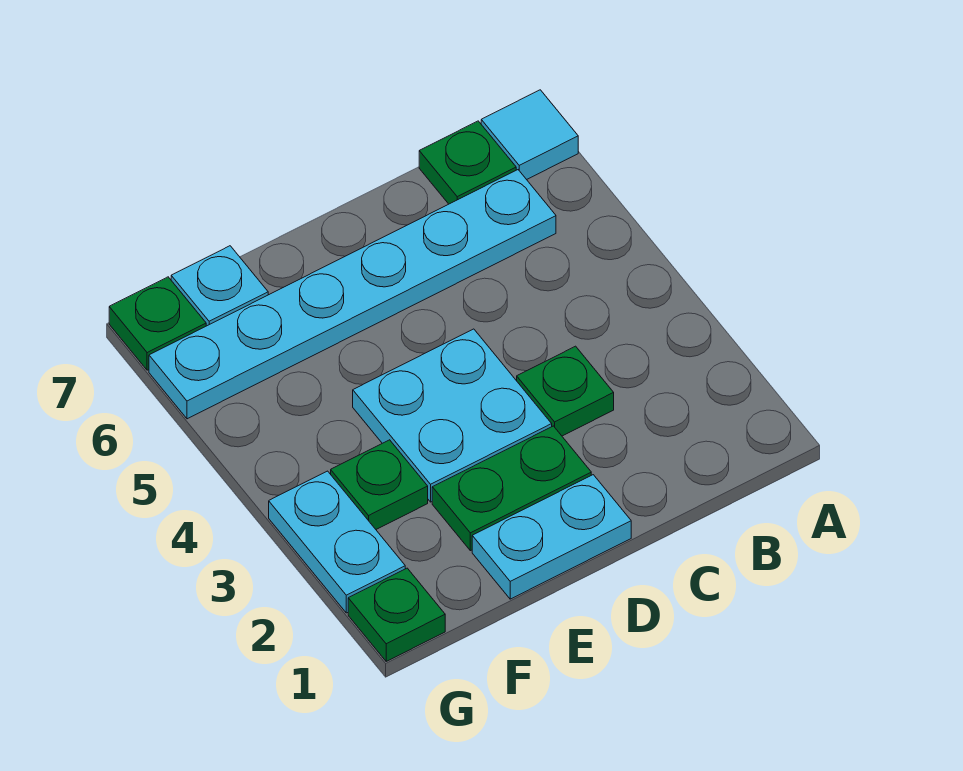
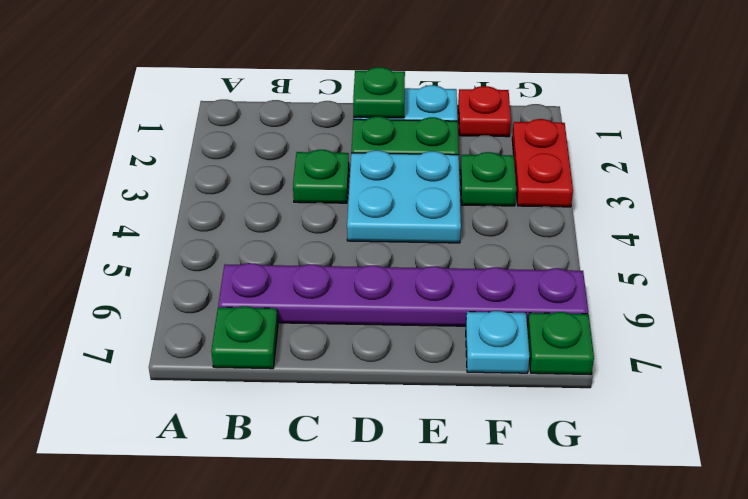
cyan tile A7 level 1 -> none
cyan plate B6:G6 level 1 -> purple plate B6:G6 level 1
none -> red plate F1 level 1
green plate G1 level 1 -> green plate D1 level 2
cyan plate G2:G3 level 1 -> red plate G2:G3 level 1

